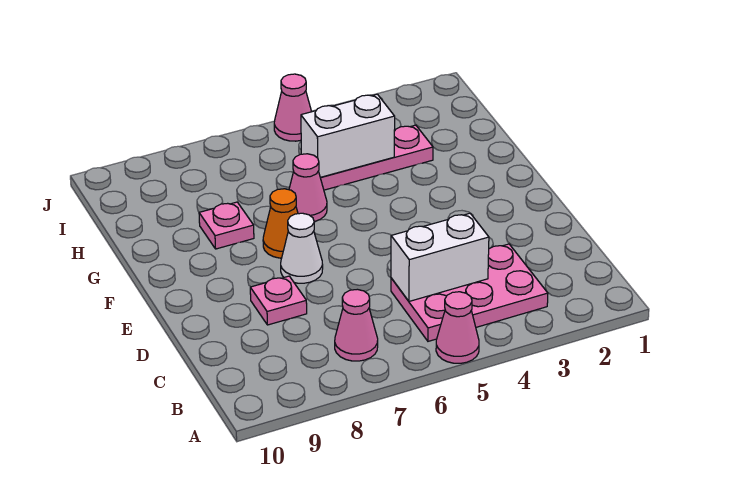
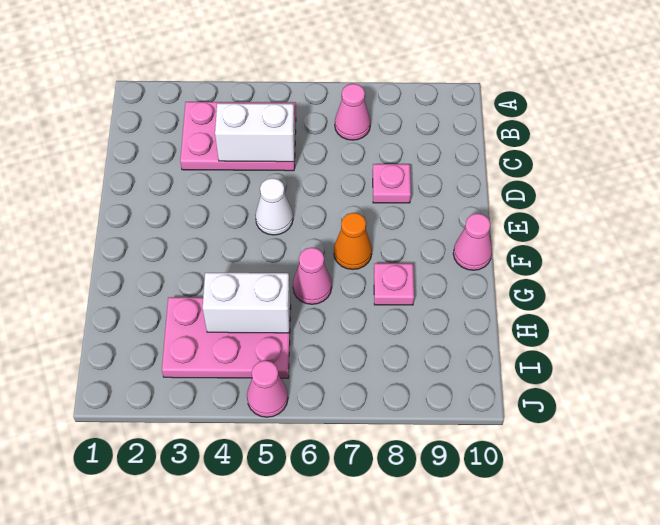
pink cone A5 level 1 -> pink cone F10 level 1
white cone E7 level 1 -> white cone E5 level 1
pink plate H3:H5 level 1 -> pink plate H3:I5 level 1

